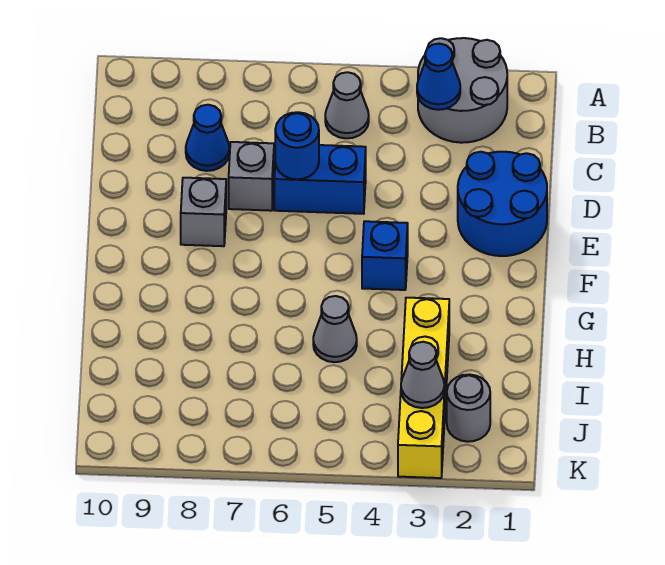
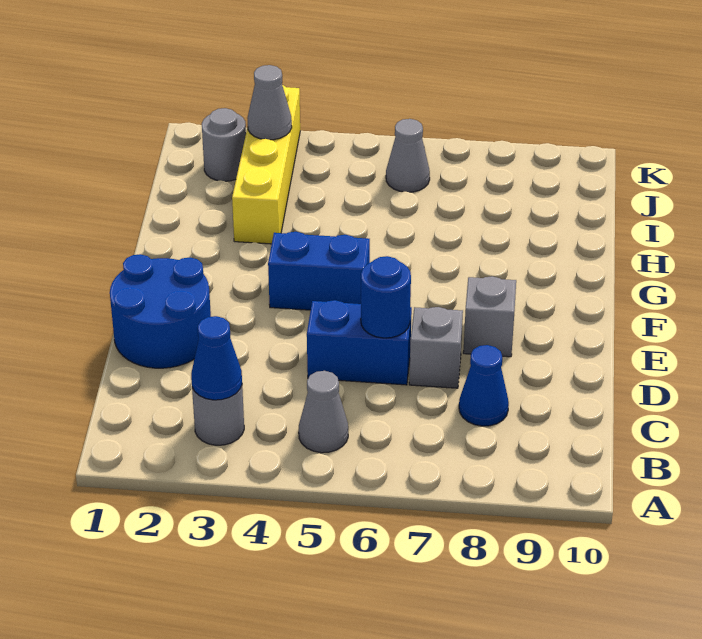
grey round brick A2:B3 level 1 -> grey round brick B3 level 1
blue brick F4 level 1 -> blue brick F4:F5 level 1
grey cone H5 level 1 -> grey cone J6 level 1

